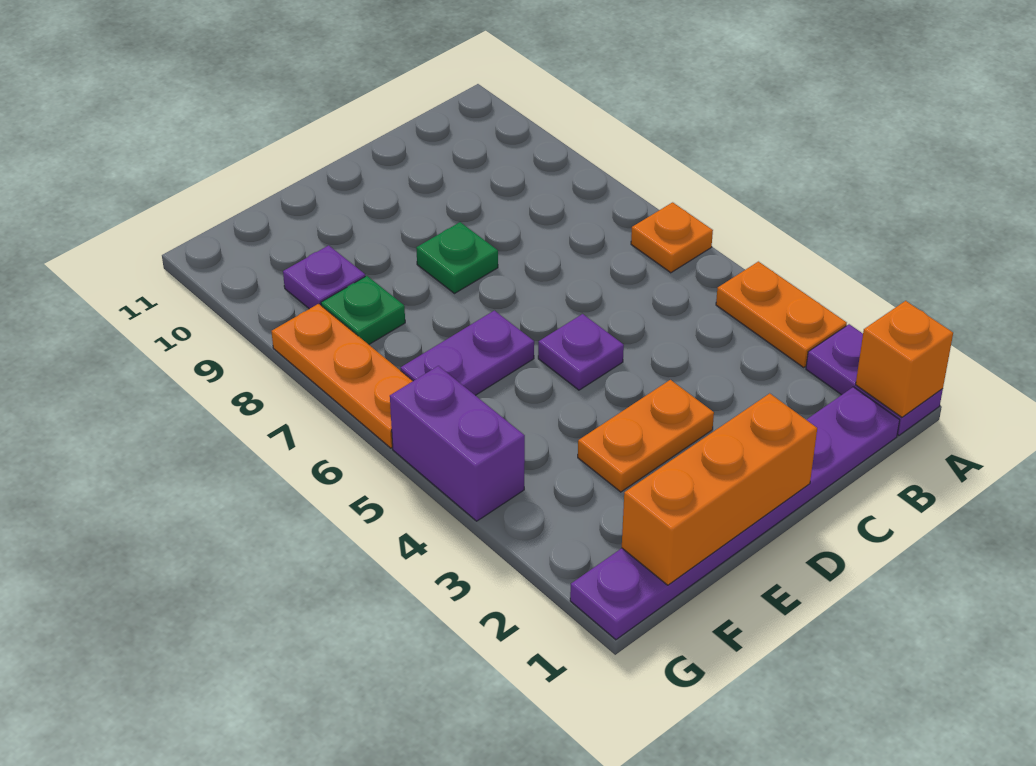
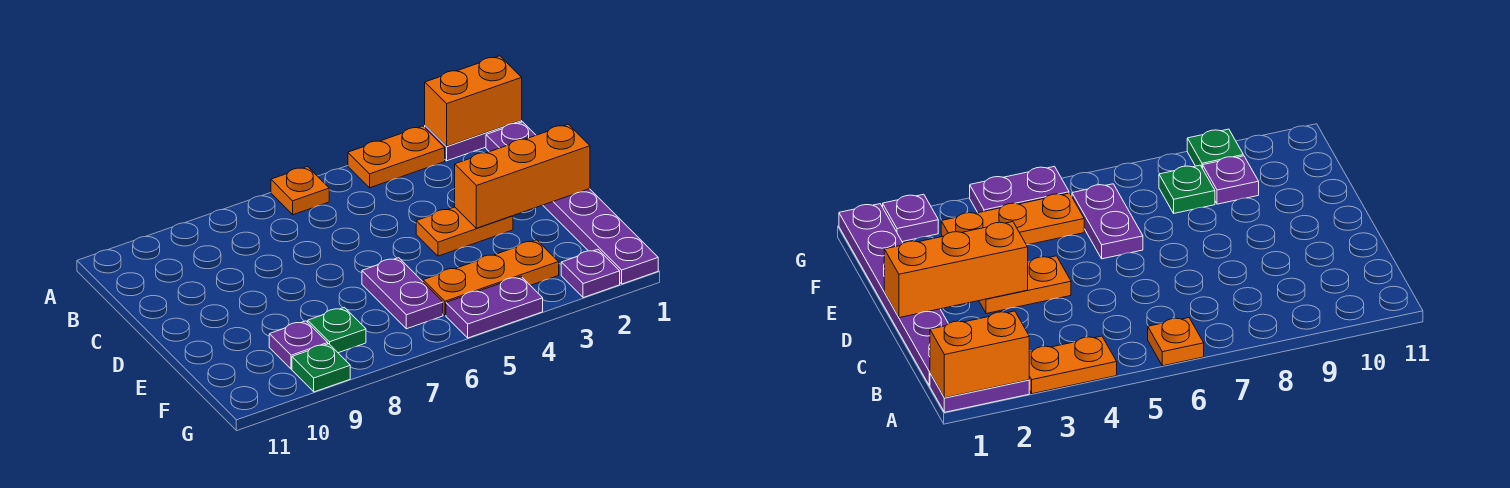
orange brick A1 level 2 -> orange brick A1:A2 level 2
orange brick D1:F1 level 2 -> orange brick D1:D3 level 2
orange plate D3:E3 level 1 -> orange plate D3:D4 level 1
purple plate D5 level 1 -> purple plate G2 level 1
green plate D8 level 1 -> green plate G9 level 1
purple brick G4:G5 level 1 -> purple plate G4:G5 level 1
orange plate G6:G8 level 1 -> orange plate F3:F5 level 1

